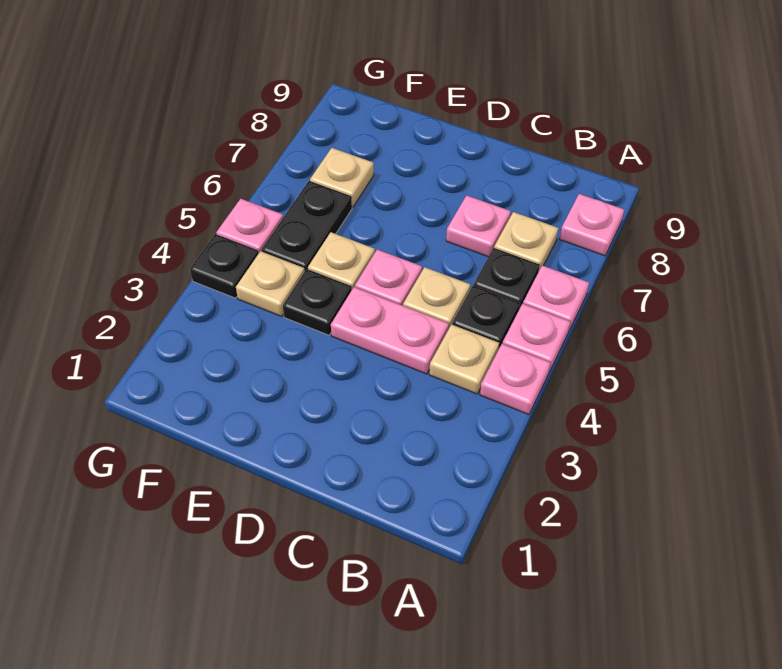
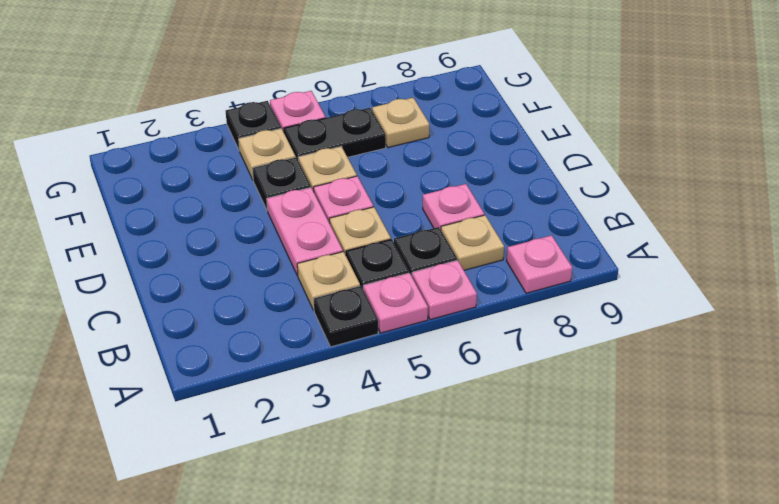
pink plate A4 level 1 -> black plate A4 level 1

